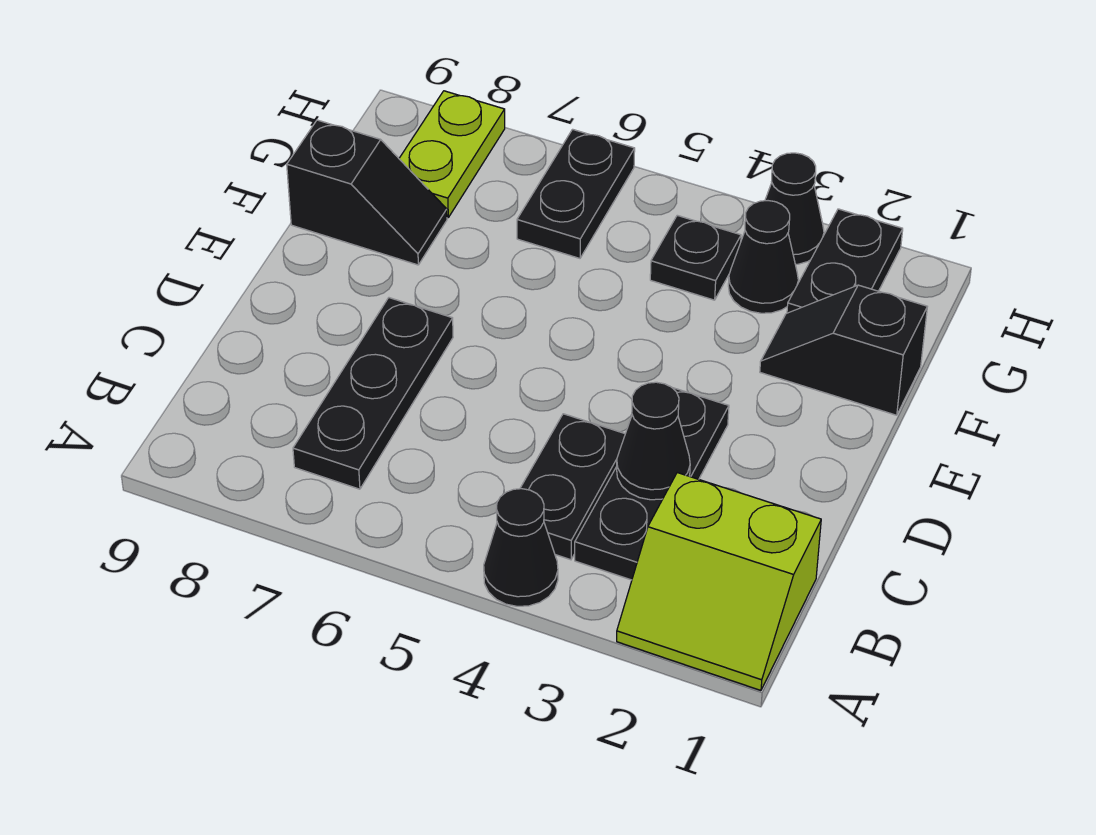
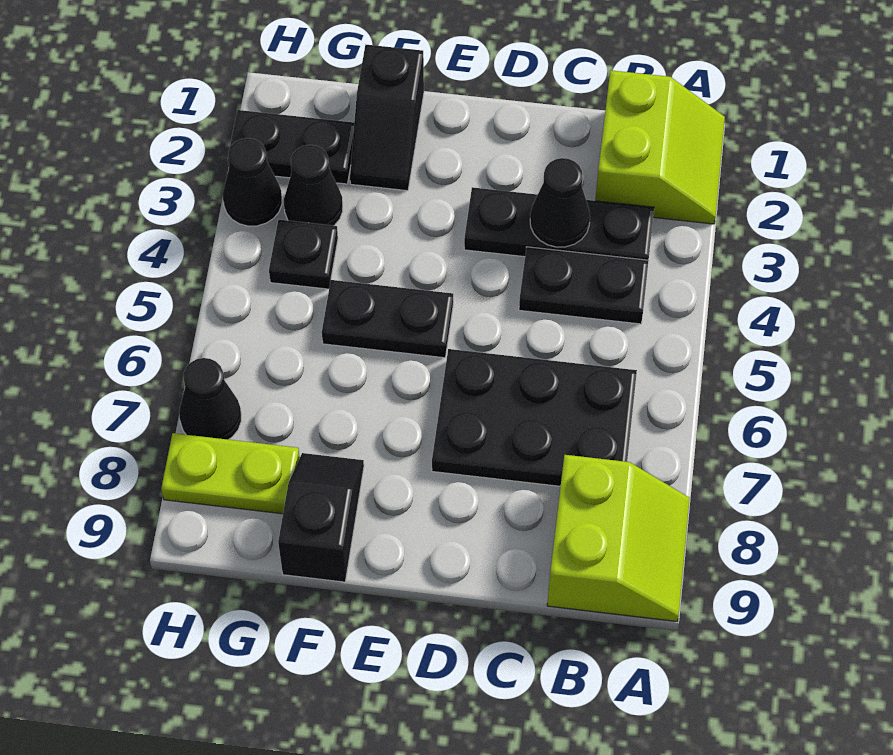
black cone A4 level 1 -> black cone H7 level 1
none -> lime slope A8:B9 level 1 top B
black plate B7:D7 level 1 -> black plate B6:D7 level 1
black plate G6:H6 level 1 -> black plate E5:F5 level 1

